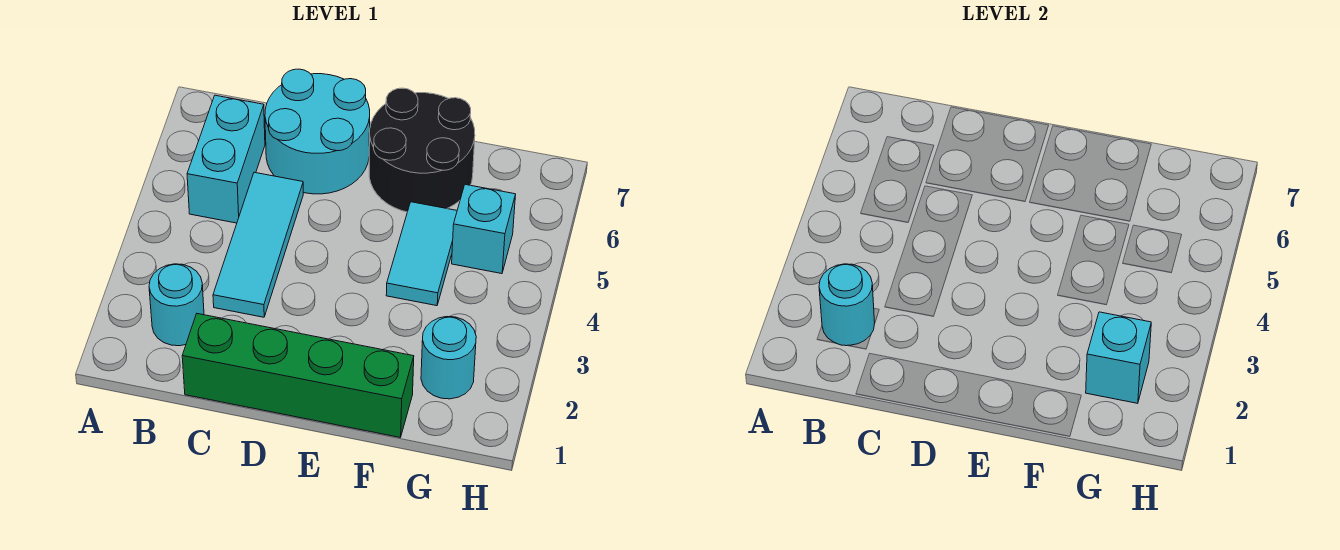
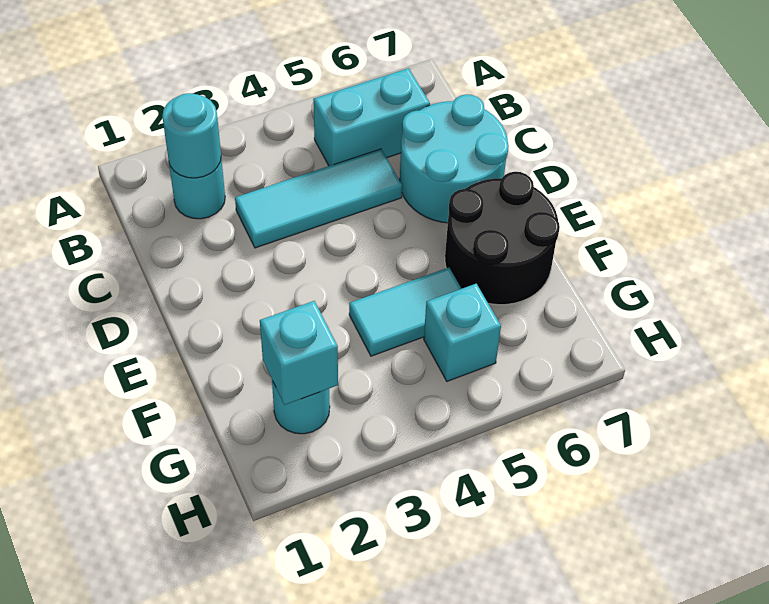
green brick C1:F1 level 1 -> none

